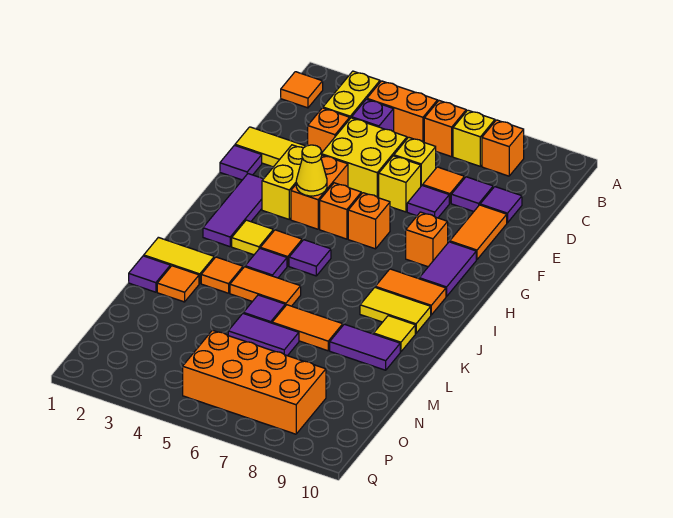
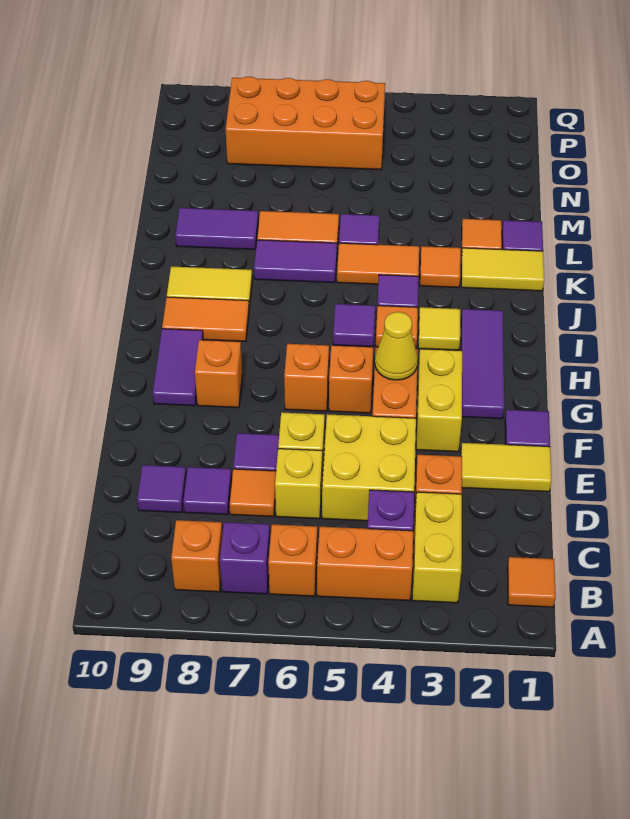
yellow brick B7 level 1 -> purple brick B7 level 1
orange tile E9:F9 level 1 -> none
yellow tile K9 level 1 -> none
purple tile M5:M6 level 1 -> purple tile K6:K7 level 1

